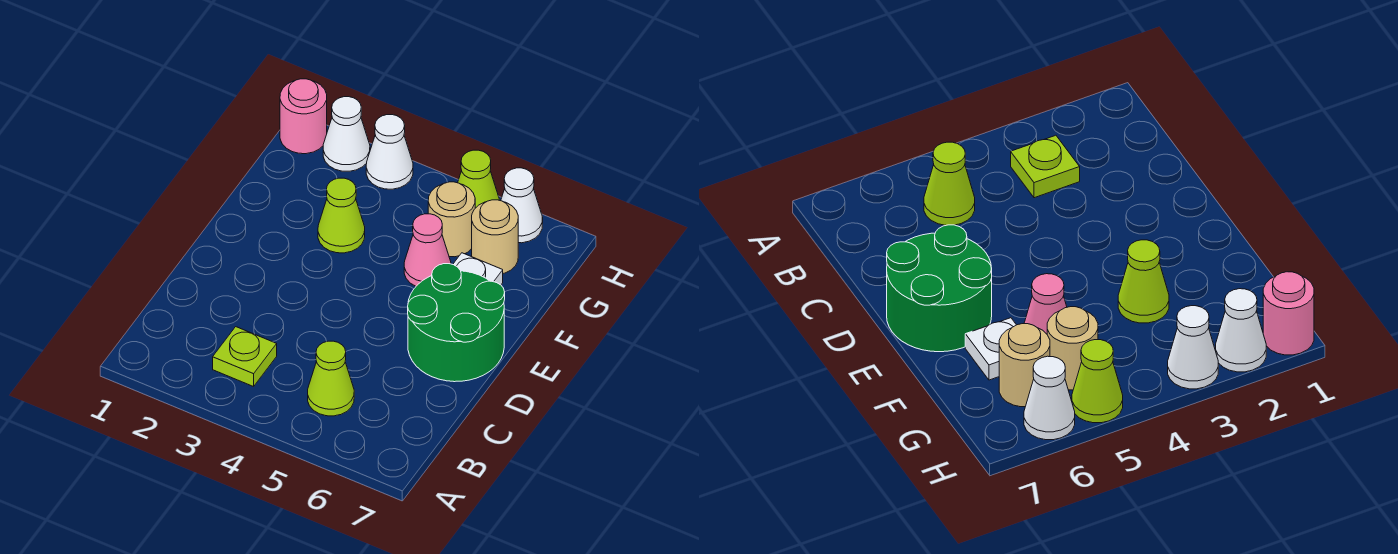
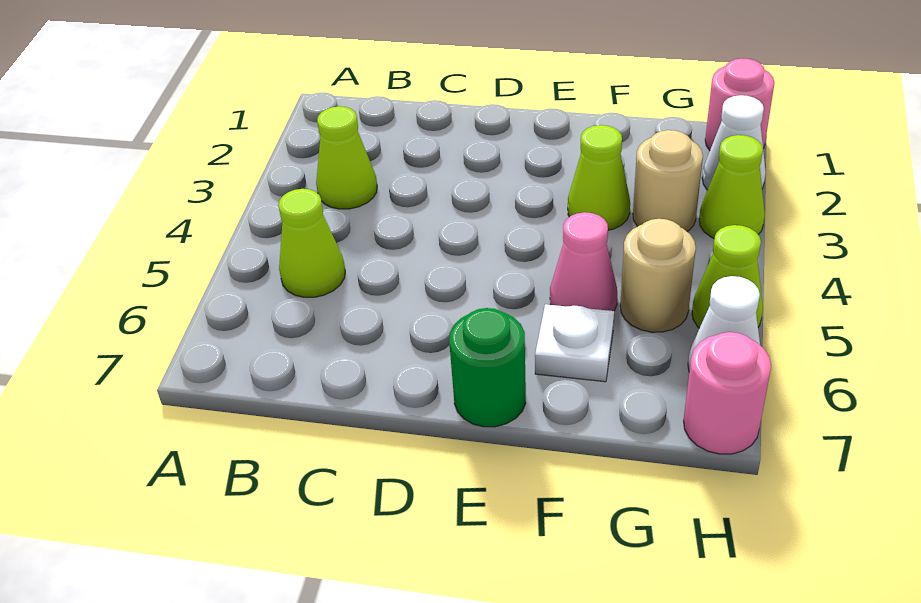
lime plate B3 level 1 -> lime cone B3 level 1
green round brick D6:E7 level 1 -> green round brick E7 level 1
tan round brick G6 level 1 -> tan round brick G3 level 1
white cone H3 level 1 -> lime cone H3 level 1
none -> pink round brick H7 level 1

